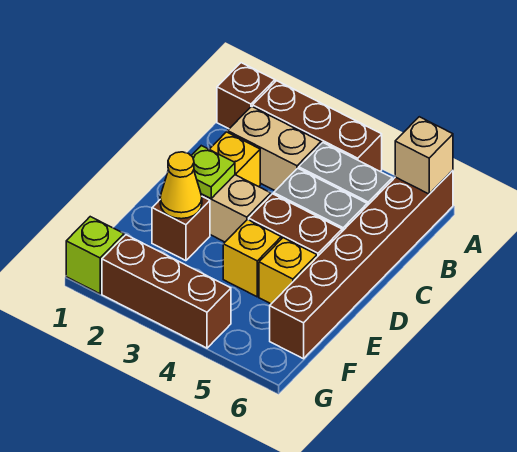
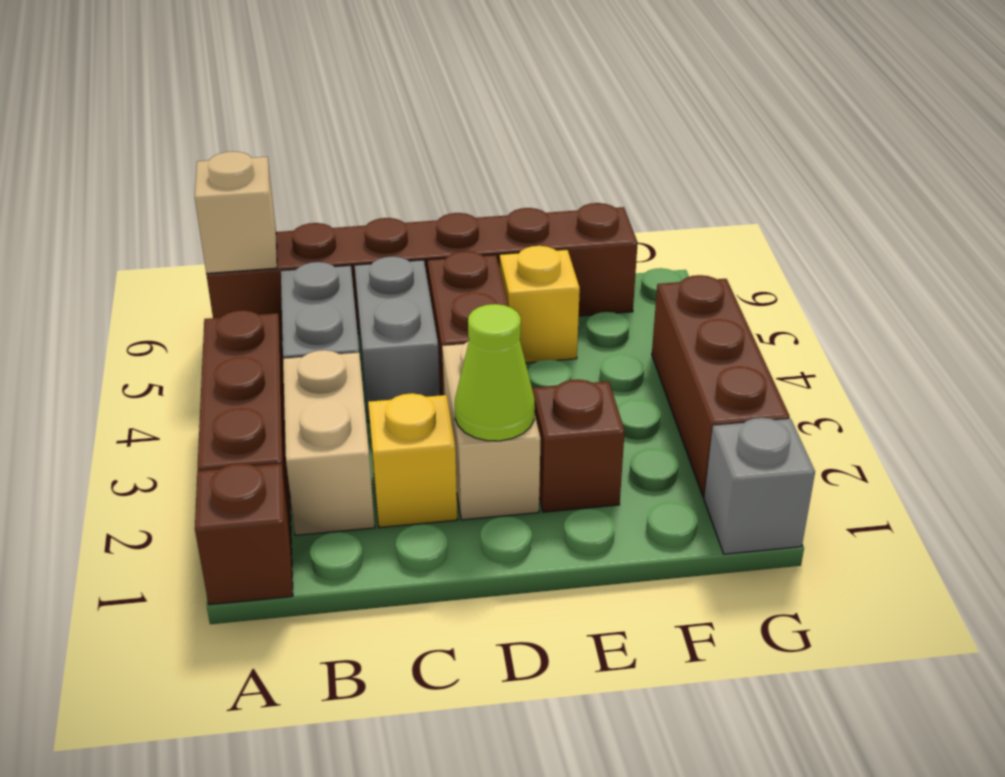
lime plate D2 level 2 -> lime cone D2 level 2
yellow cone E2 level 2 -> none
yellow brick E4 level 1 -> none
lime brick G1 level 1 -> grey brick G1 level 1

